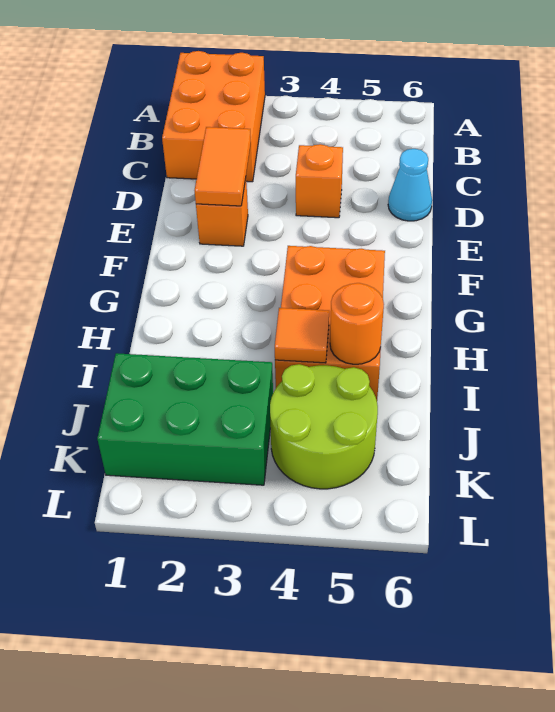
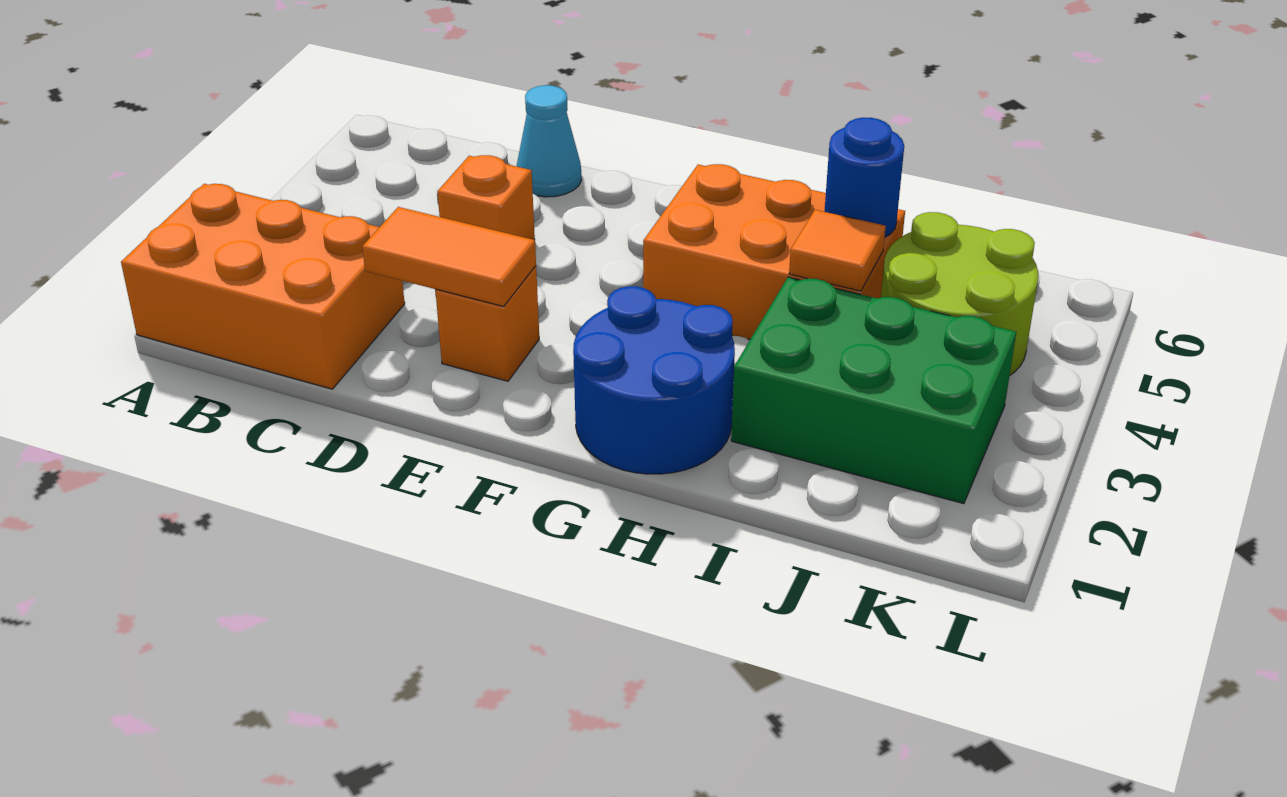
none -> blue round brick G1:H2 level 1
orange round brick I5 level 2 -> blue round brick I5 level 2
green brick J1:K3 level 1 -> green brick I2:K3 level 1

